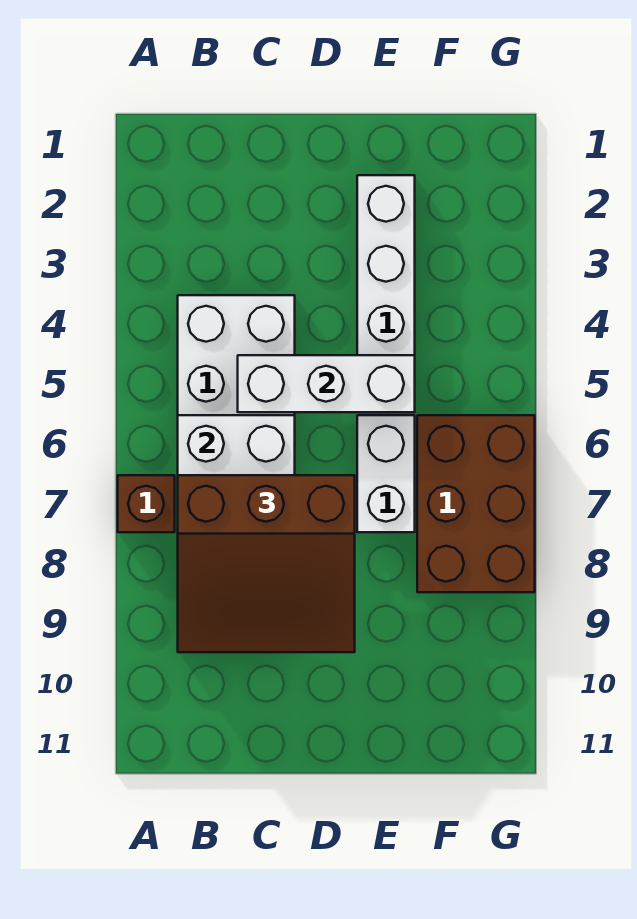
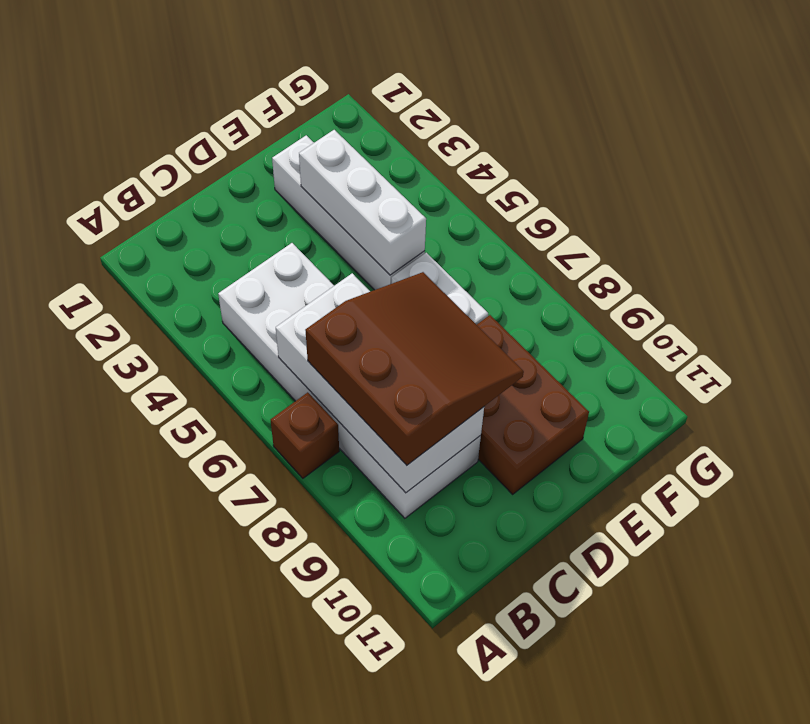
brown slope B7:D9 level 3 top 7 -> brown slope B7:D9 level 3 top B
white brick C5:E5 level 2 -> white brick E3:E5 level 2
brown brick F6:G8 level 1 -> brown brick D8:E10 level 1

